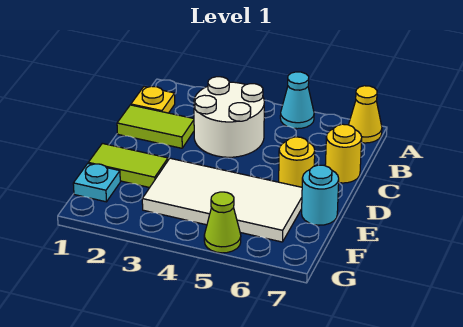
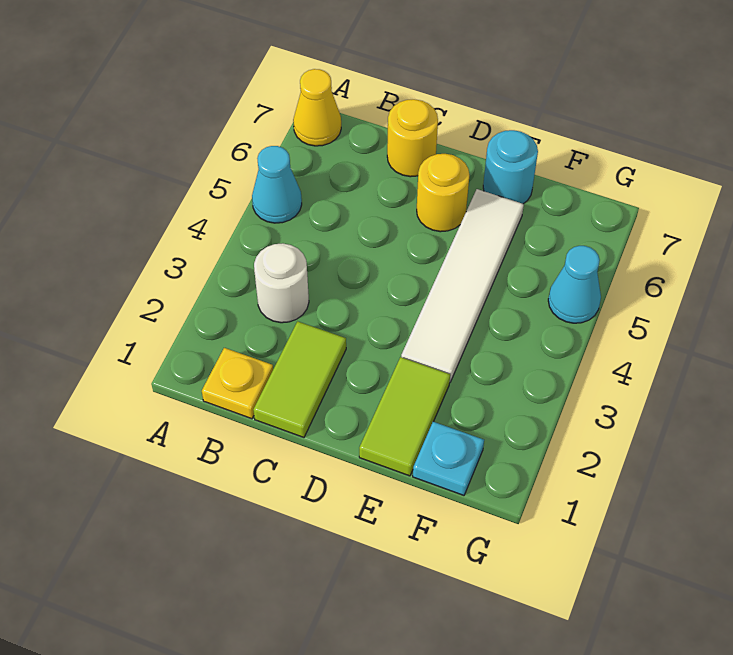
white round brick B3:C4 level 1 -> white round brick B3 level 1
white tile E3:F6 level 1 -> white tile E3:E6 level 1
lime cone G5 level 1 -> cyan cone G5 level 1

